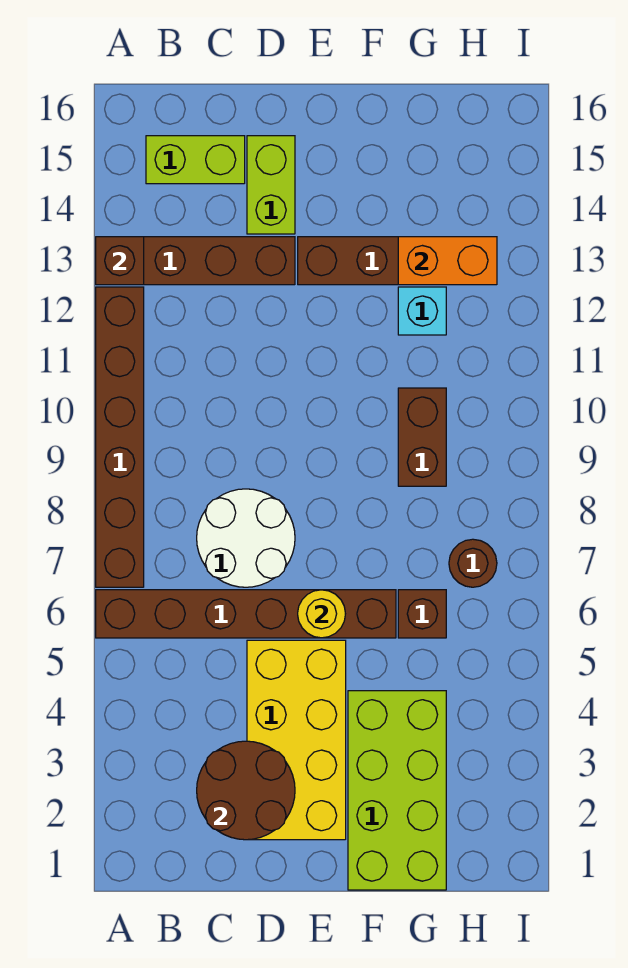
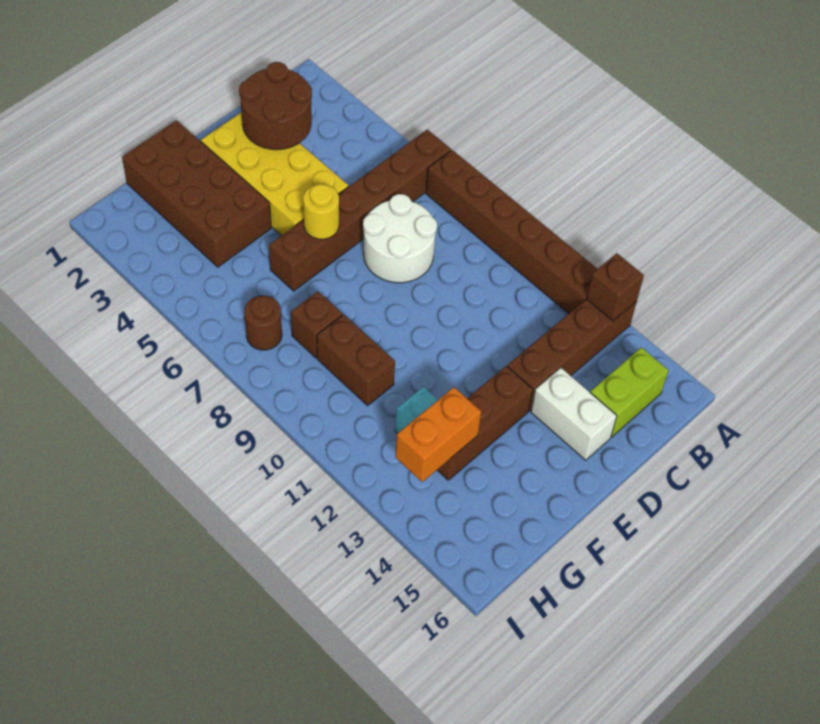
lime brick D14:D15 level 1 -> white brick D14:D15 level 1
lime brick F1:G4 level 1 -> brown brick F1:G4 level 1
brown brick G6 level 1 -> brown brick G8 level 1

